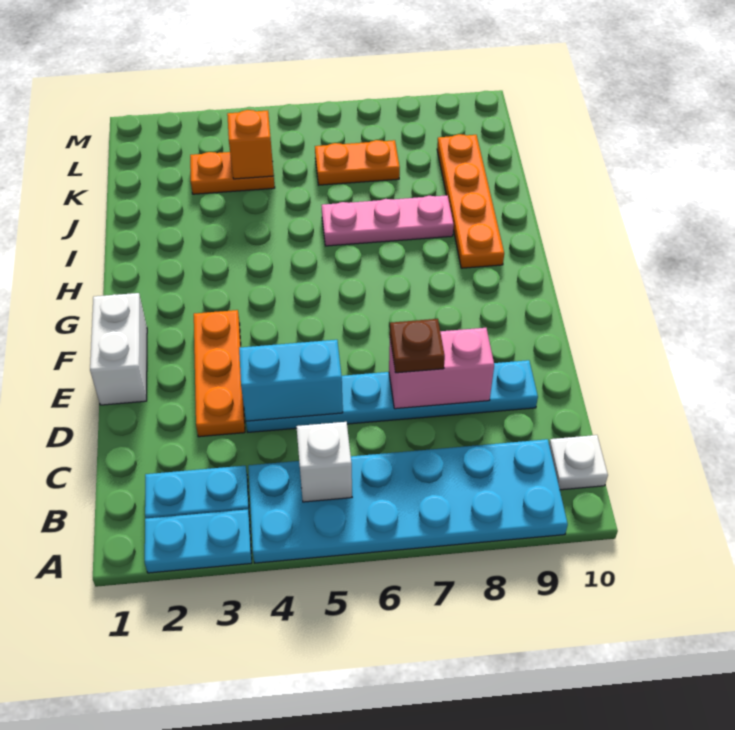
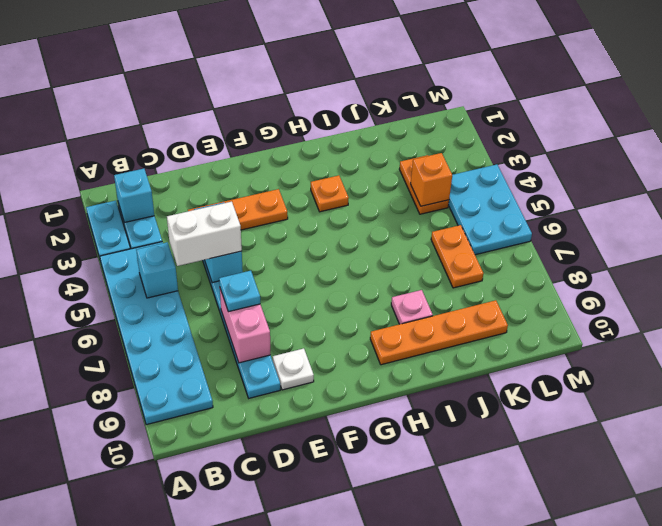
none -> cyan brick B2 level 2
white brick B5 level 2 -> cyan brick B5 level 2
white plate B10 level 1 -> white plate E9 level 1
brown plate D7 level 3 -> cyan plate D7 level 3
white brick E1:F1 level 1 -> white brick C5:D5 level 3
none -> orange plate H3 level 1
pink plate I6:I8 level 1 -> pink plate I8 level 1
none -> cyan plate L4:M6 level 1

